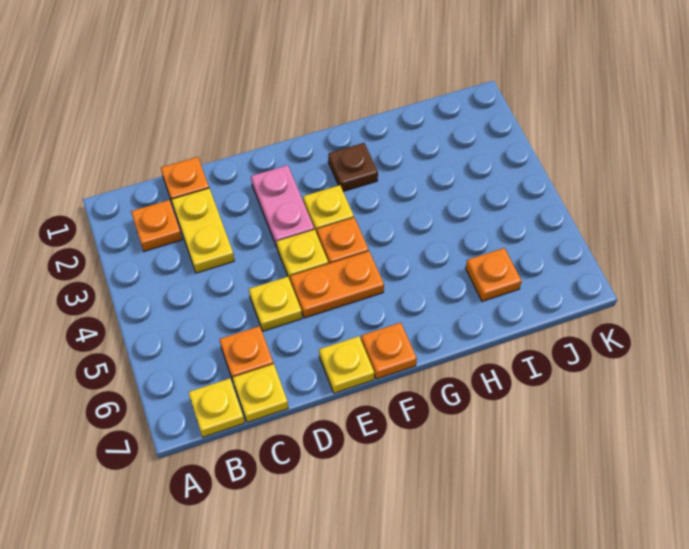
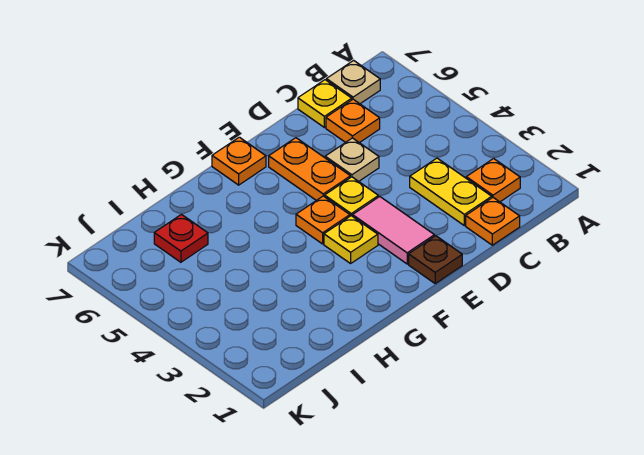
yellow plate B7 level 1 -> tan plate B7 level 1
yellow plate D5 level 1 -> tan plate D5 level 1
pink plate E2:E3 level 1 -> pink tile E2:E3 level 1
orange plate E5:F5 level 1 -> orange plate E5:E6 level 1
yellow plate E7 level 1 -> none
brown plate G2 level 1 -> brown plate E1 level 1
orange plate I6 level 1 -> red plate I6 level 1

